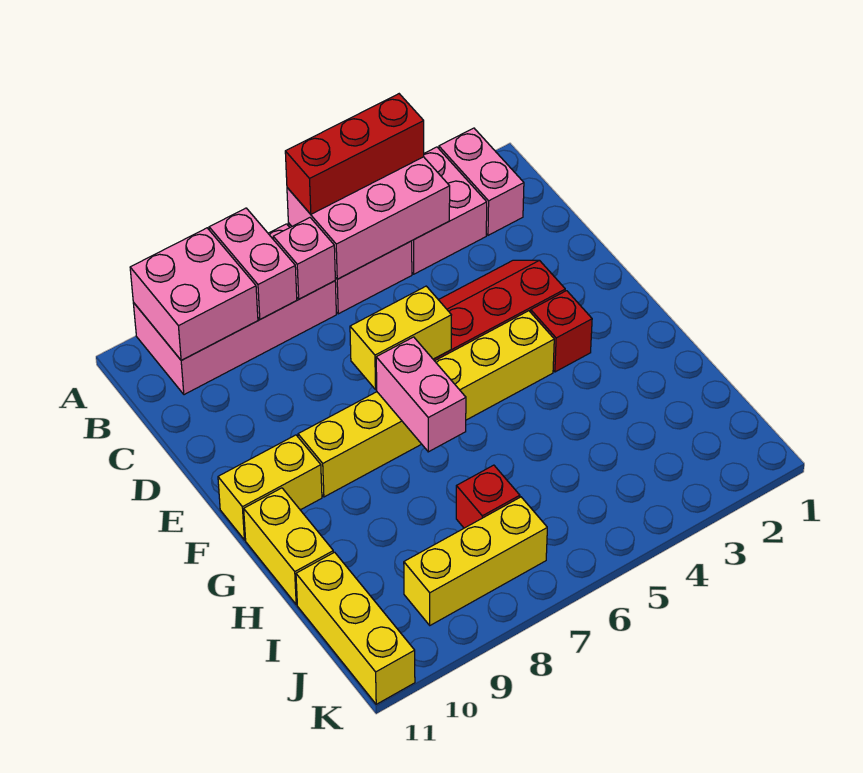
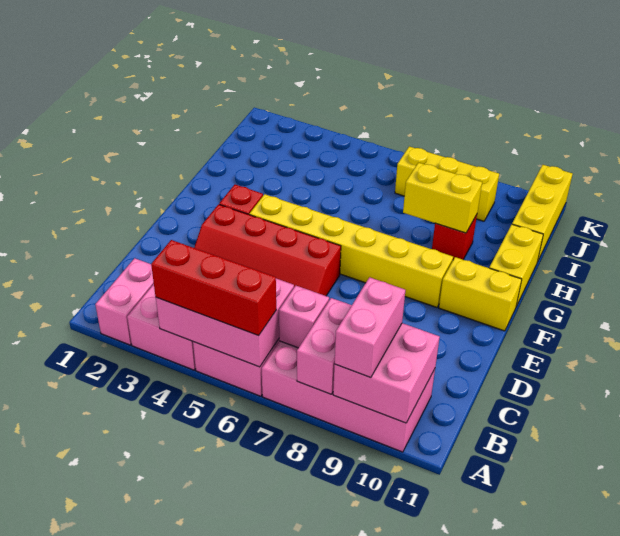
yellow brick E6:E7 level 2 -> yellow brick H8:H9 level 2
pink brick F7:G7 level 2 -> pink brick A9:B9 level 3
red brick I7 level 1 -> red brick H9 level 1

